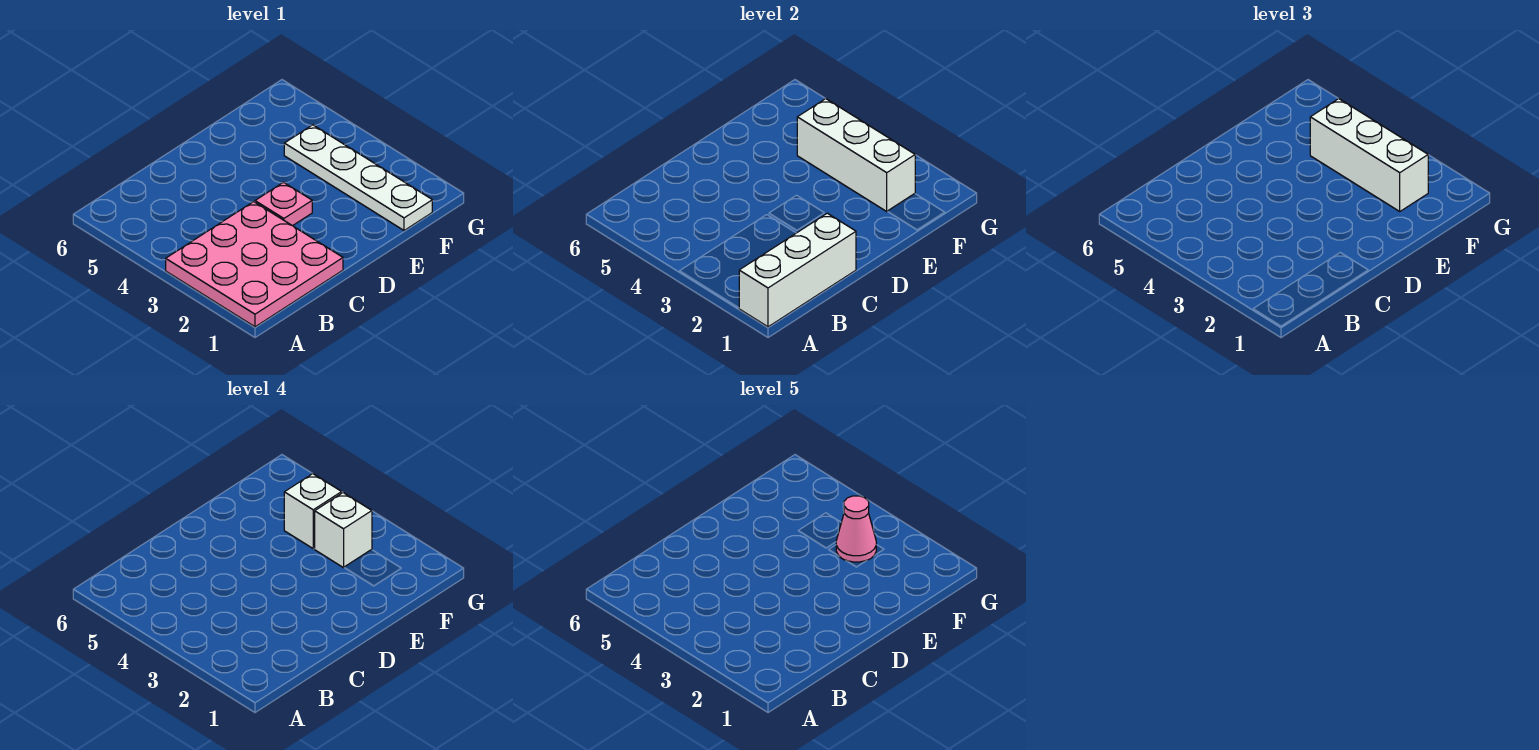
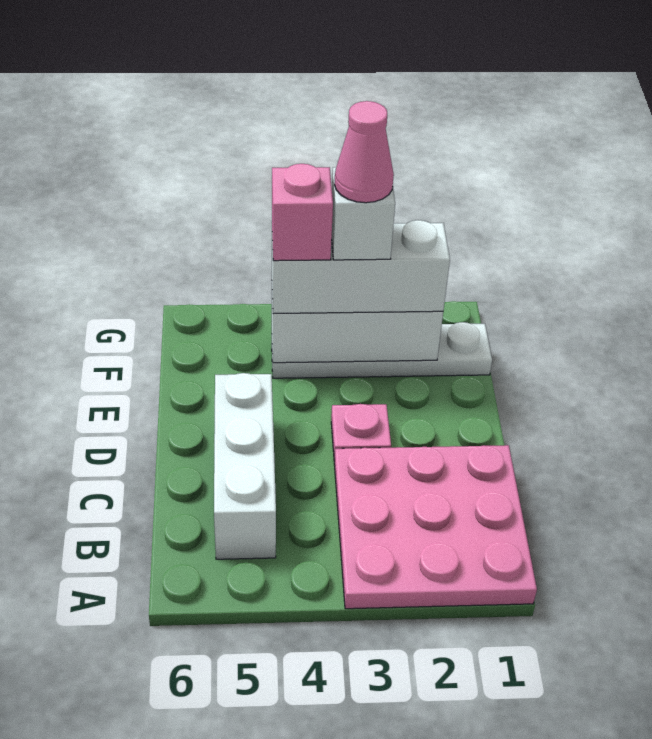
white brick A1:C1 level 2 -> white brick B5:D5 level 1
white brick F4 level 4 -> pink brick F4 level 4

